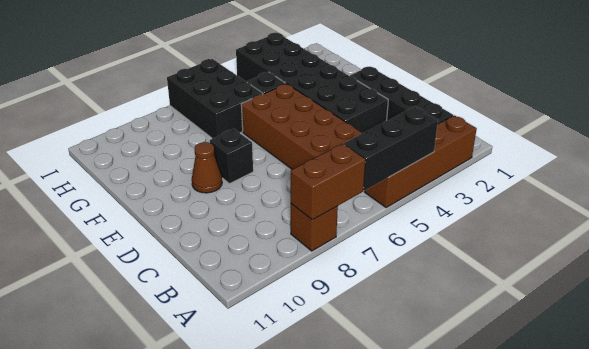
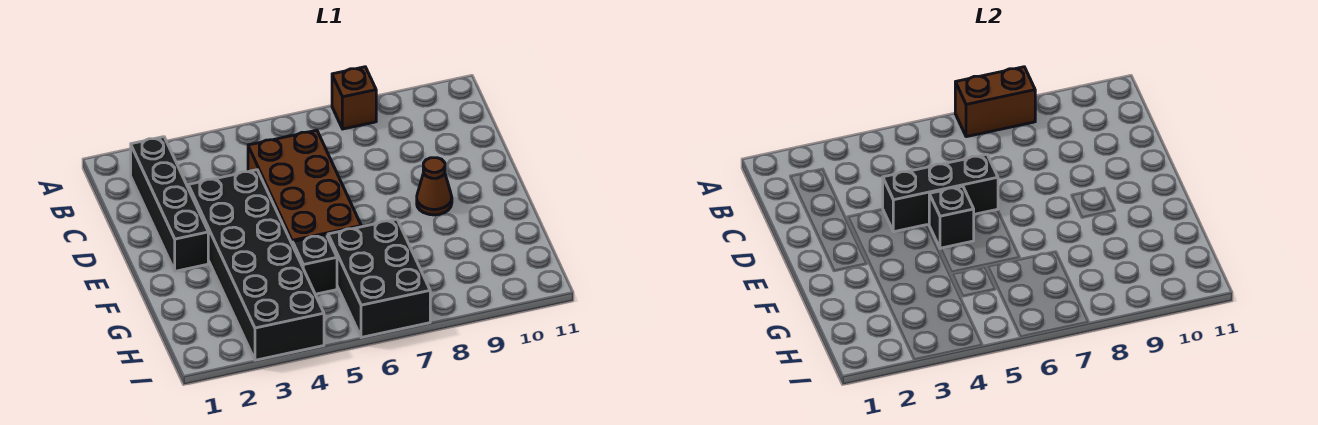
brown brick A2:A5 level 1 -> none
black brick A4:A6 level 2 -> black brick D4:D6 level 2
black brick E8 level 1 -> black brick E5 level 2

